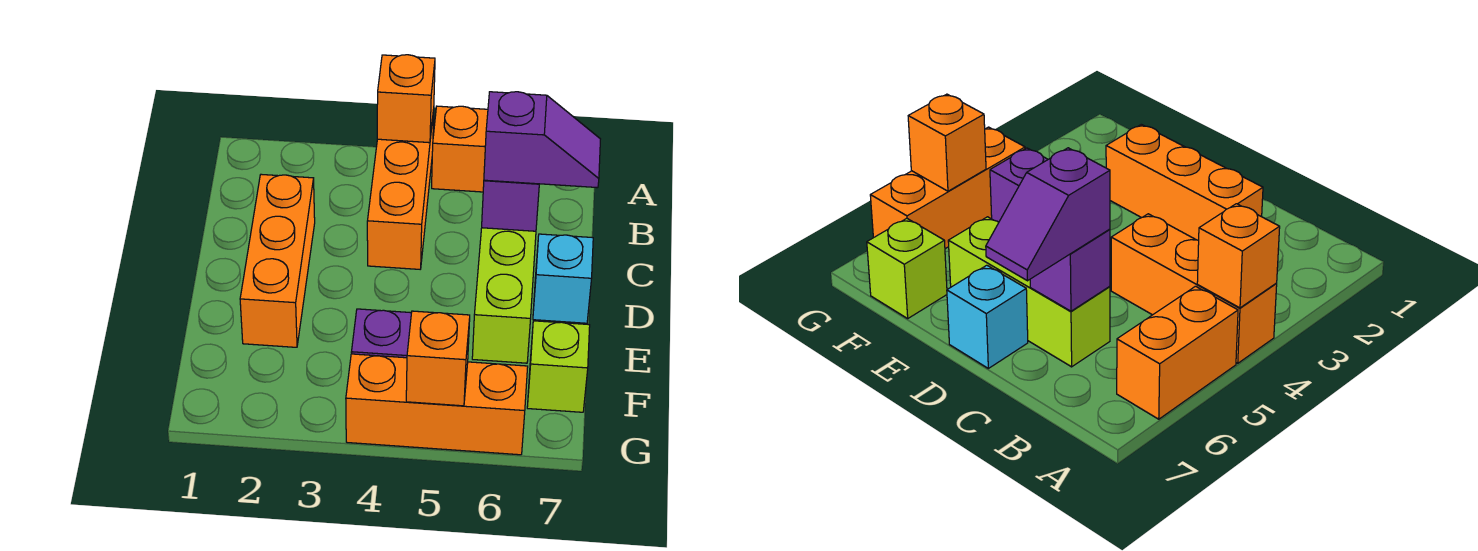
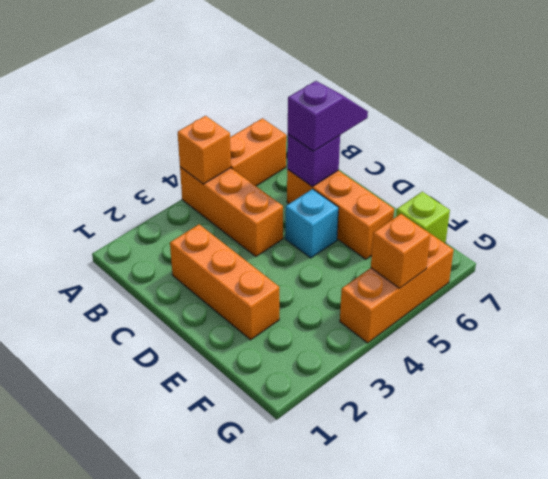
lime brick C6:E6 level 1 -> orange brick C6:E6 level 1
cyan brick D7 level 1 -> cyan brick D5 level 1
purple brick F4 level 1 -> none

